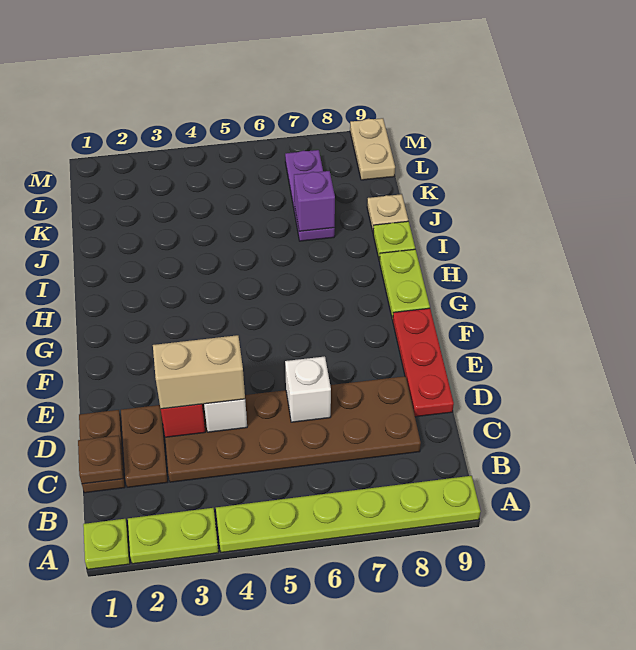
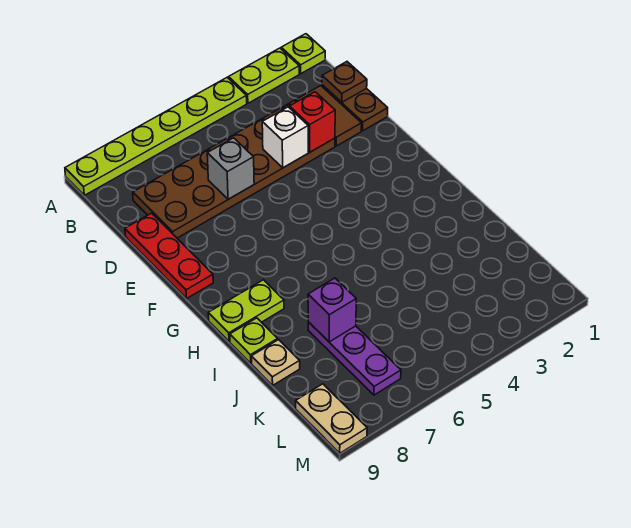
brown plate C2:D2 level 1 -> brown tile C2:D2 level 1
tan brick D3:D4 level 3 -> none
white brick D6 level 2 -> grey brick D6 level 2
lime plate G9:H9 level 1 -> lime plate H8:H9 level 1

